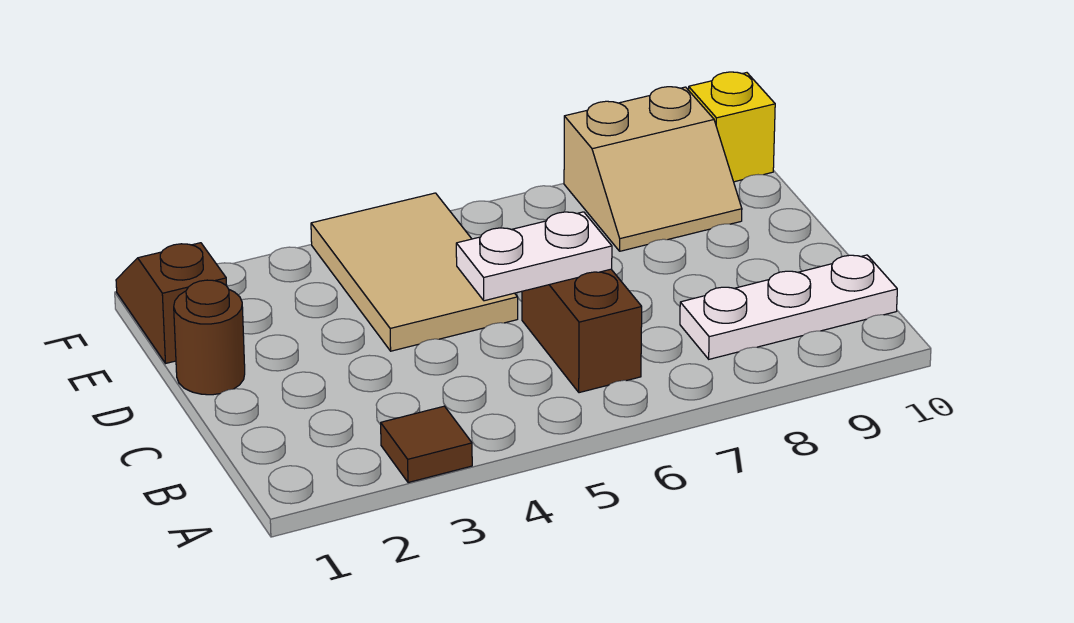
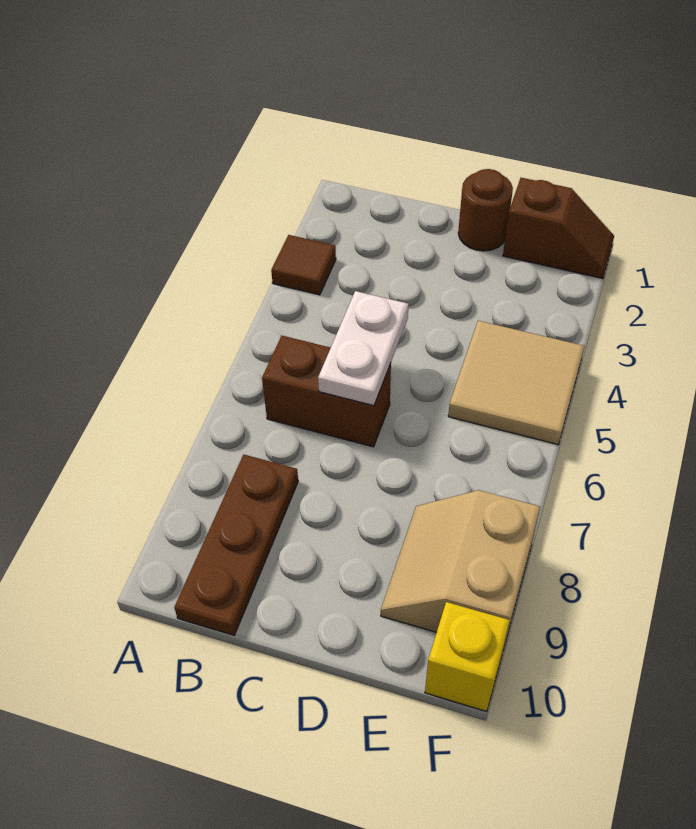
white plate B8:B10 level 1 -> brown plate B8:B10 level 1
tan tile D4:F5 level 1 -> tan tile E4:F5 level 1

